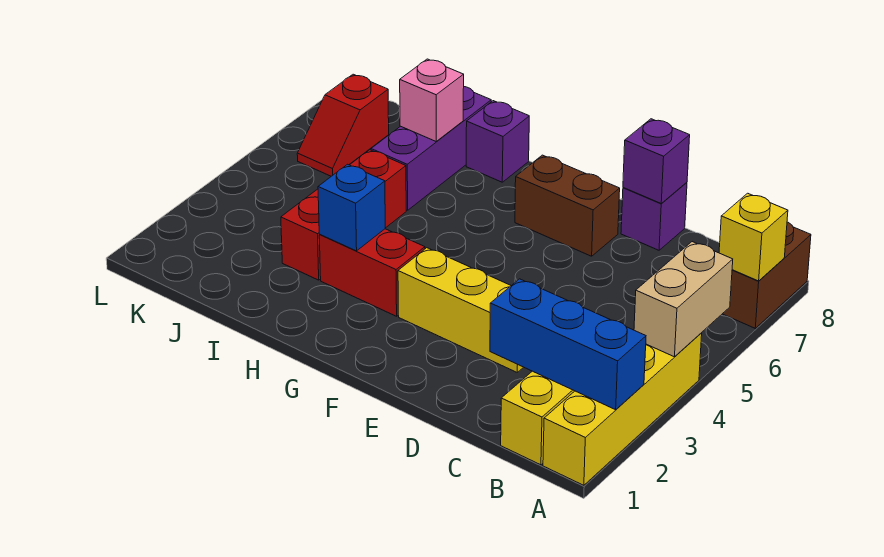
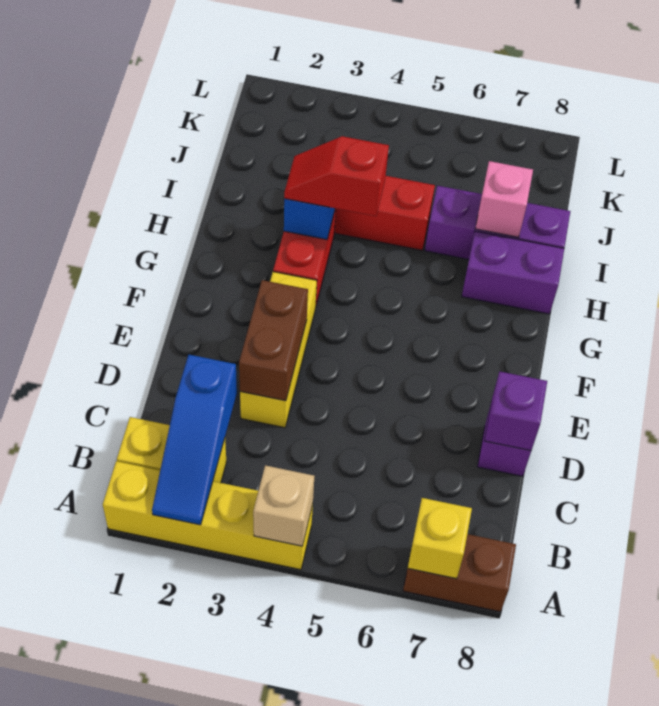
blue brick A2:C2 level 2 -> blue slope A2:C2 level 2 top C
tan brick A4:A5 level 2 -> tan brick A4 level 2
brown brick E7:F7 level 1 -> brown brick D3:E3 level 2
purple brick H8 level 1 -> purple brick H7:H8 level 1
red slope K6:K7 level 1 top 7 -> red slope H3:H4 level 3 top 4

